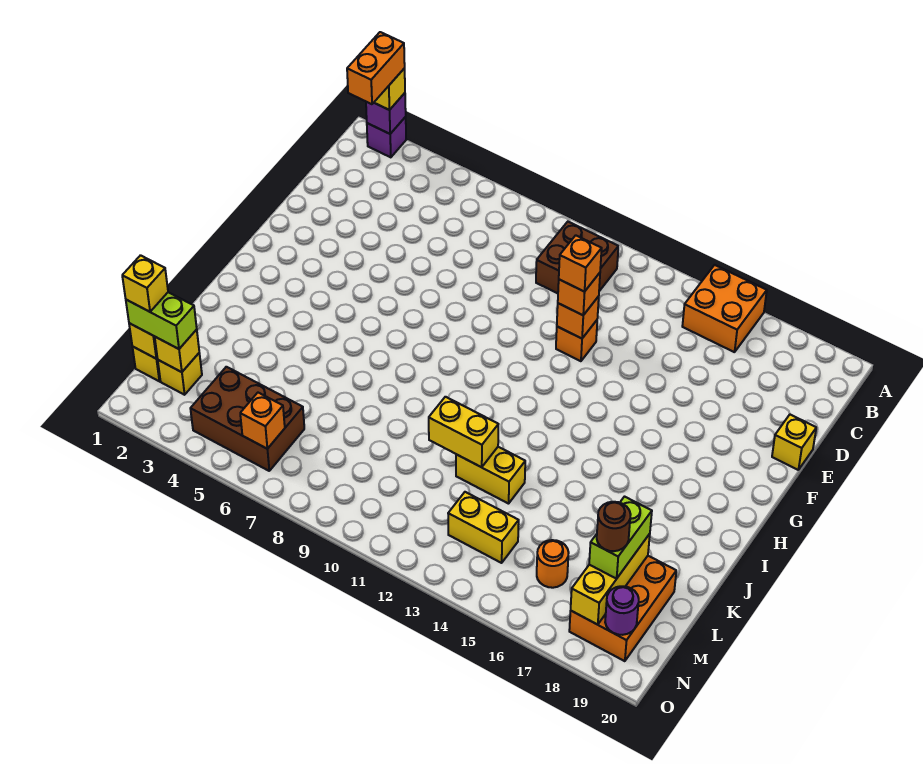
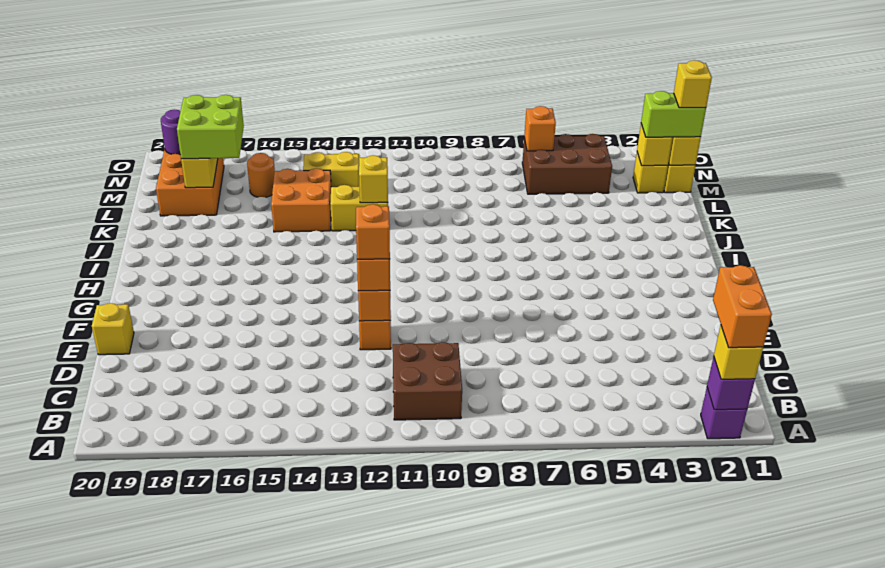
orange brick A15:B16 level 1 -> orange brick K14:L15 level 1
yellow brick K11:K12 level 2 -> yellow brick K12 level 2
lime brick L18:M18 level 3 -> lime brick L17:M18 level 3
brown round brick M18 level 4 -> none

